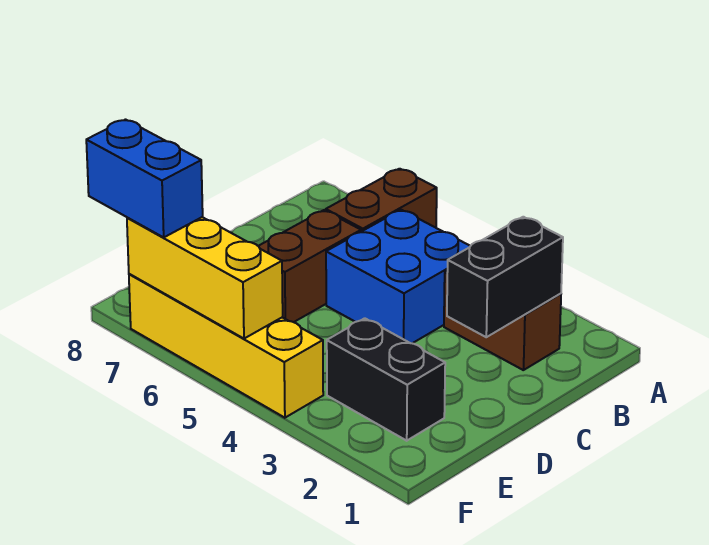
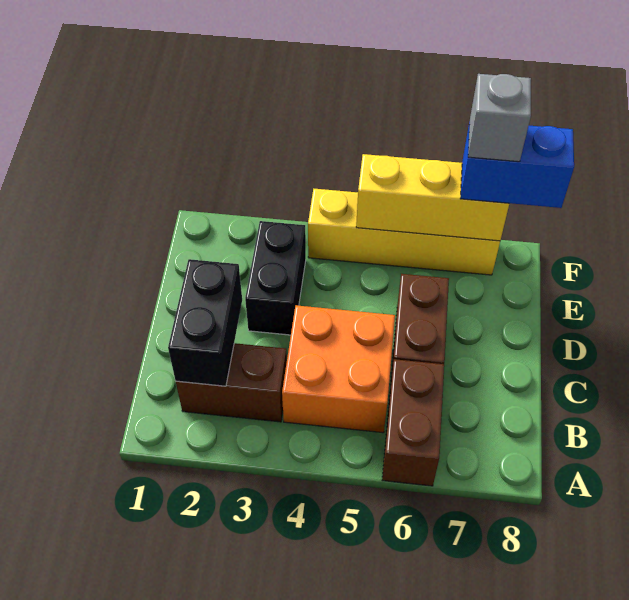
blue brick B4:C5 level 1 -> orange brick B4:C5 level 1
black brick E2:E3 level 1 -> black brick D3:E3 level 1
none -> grey brick F7 level 4

